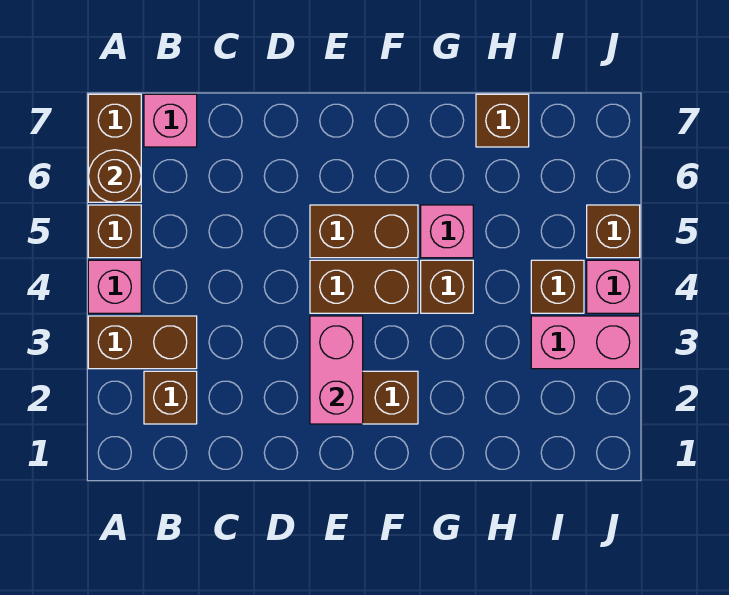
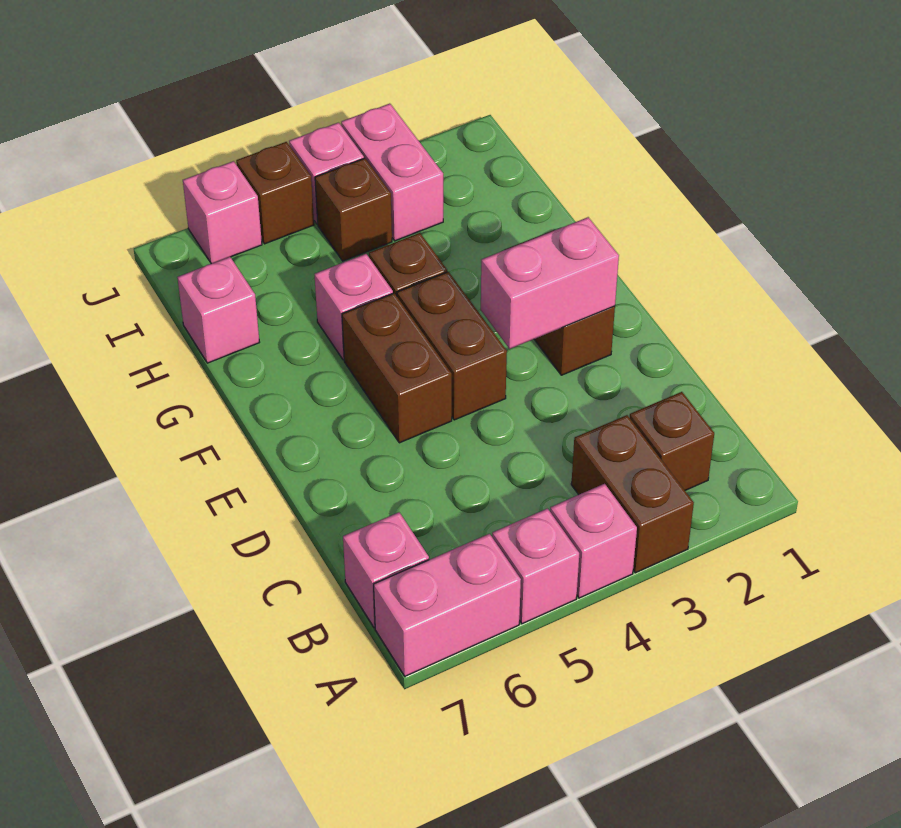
brown brick A5 level 1 -> pink brick A5 level 1
brown brick A6:A7 level 1 -> pink brick A6:A7 level 1
brown round brick A6 level 2 -> none
brown brick H7 level 1 -> pink brick H7 level 1
none -> pink brick J6 level 1

